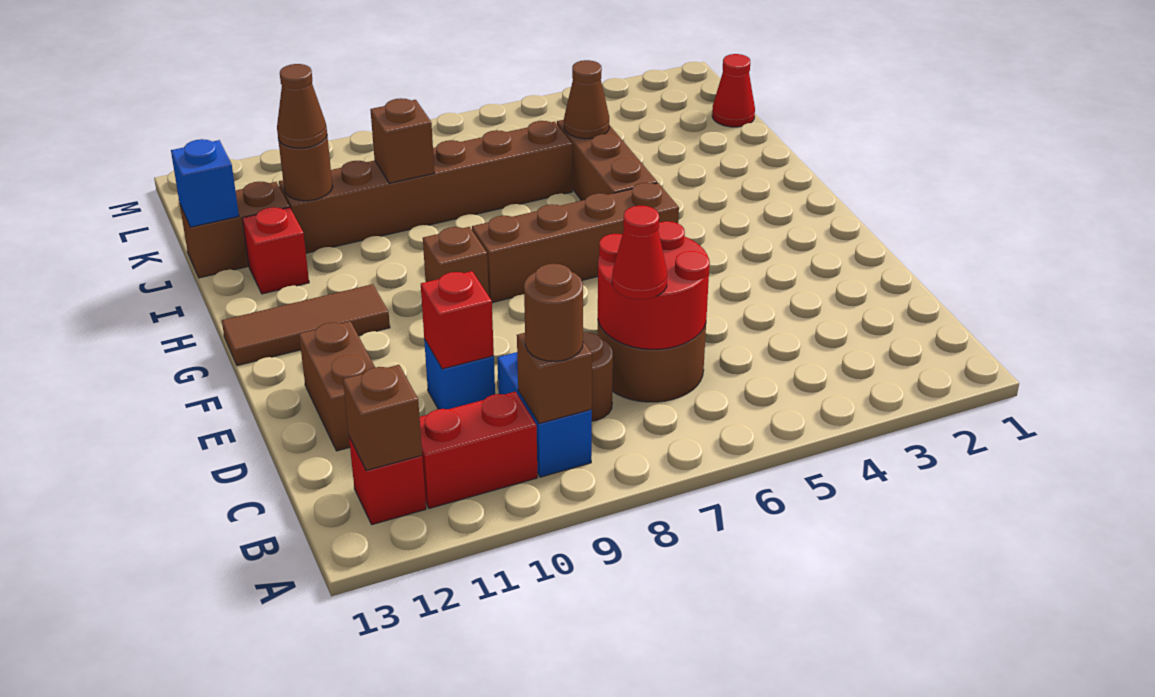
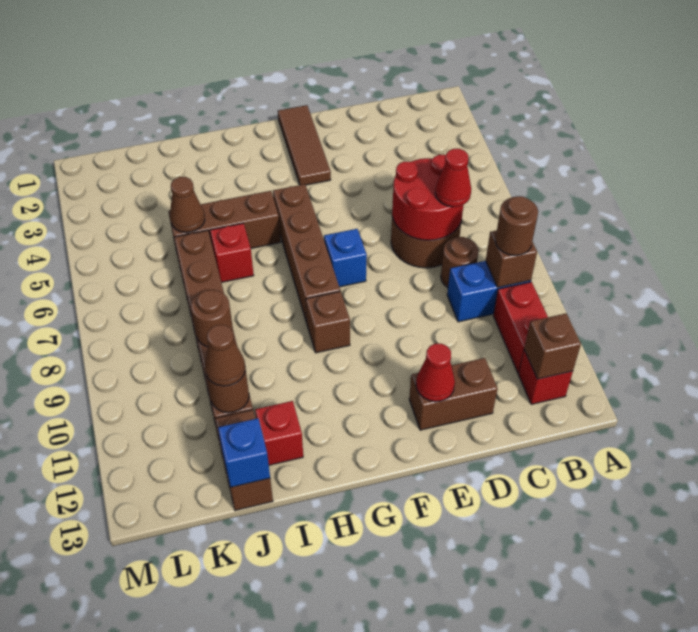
blue brick D10 level 1 -> blue brick F7 level 1
red brick D10 level 2 -> red brick I6 level 1
brown tile G11:G13 level 1 -> brown tile F1:F3 level 1
brown brick J9 level 2 -> brown round brick J9 level 2
red cone K1 level 1 -> red cone E12 level 2

